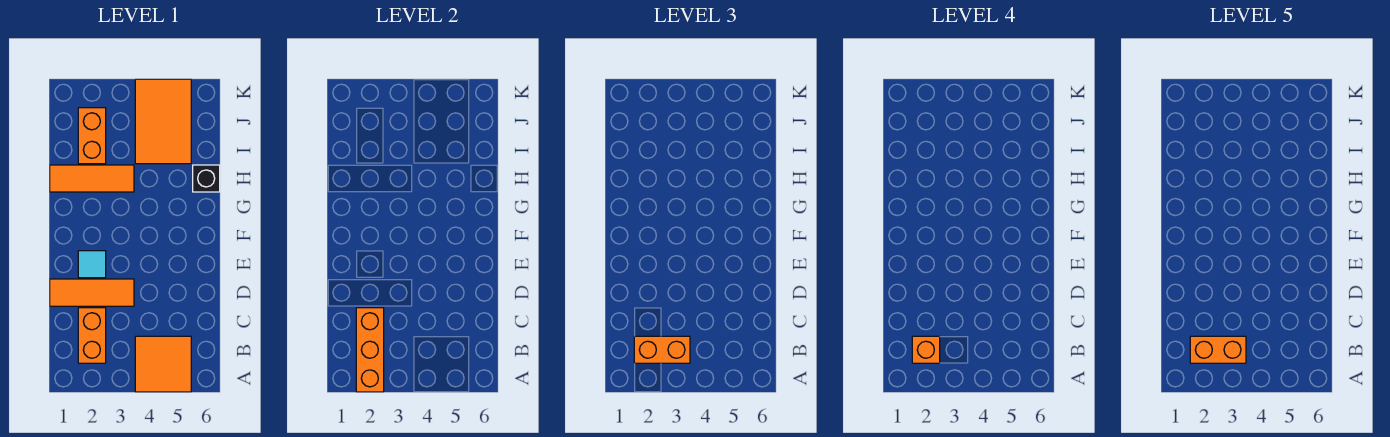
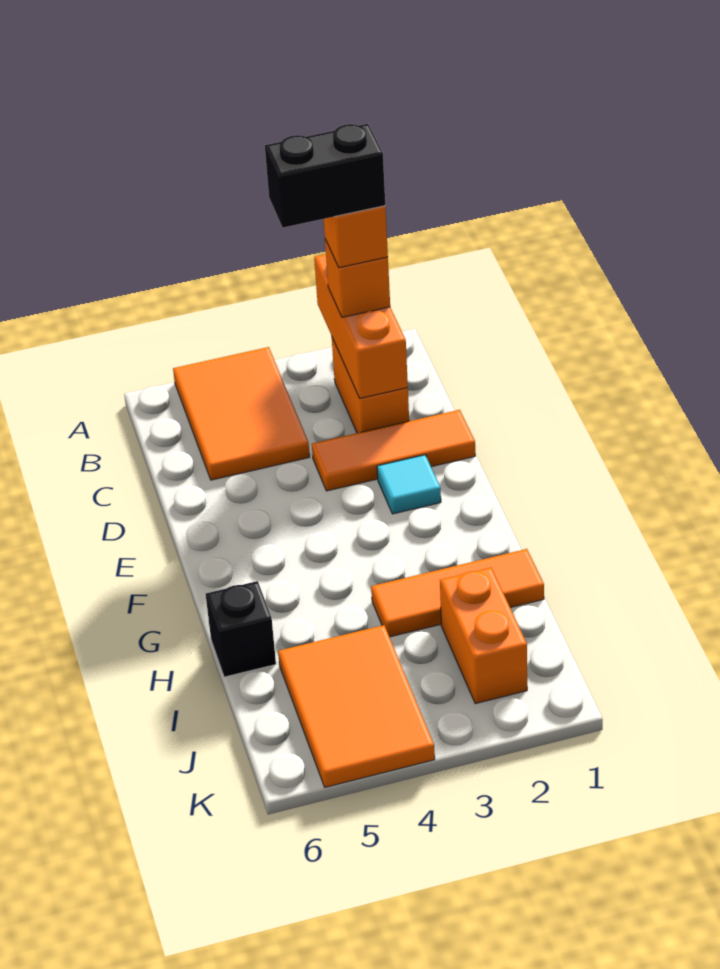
orange tile A4:B5 level 1 -> orange tile A4:C5 level 1
orange brick B2:B3 level 3 -> orange brick B2 level 3
orange brick B2:B3 level 5 -> black brick B2:B3 level 5

